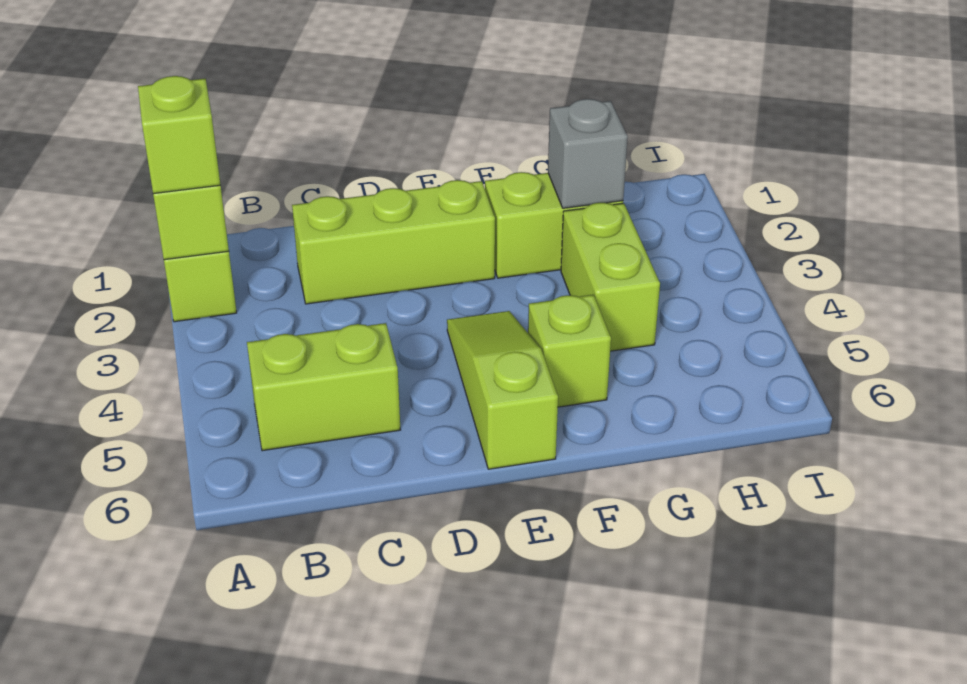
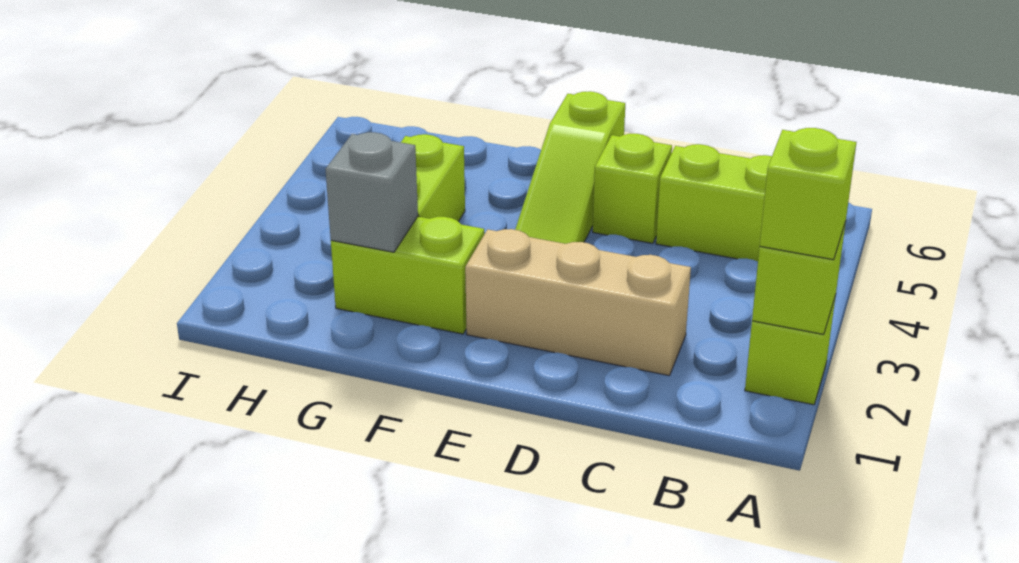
lime brick C2:E2 level 1 -> tan brick C2:E2 level 1
lime brick F5 level 1 -> lime brick D5 level 1

